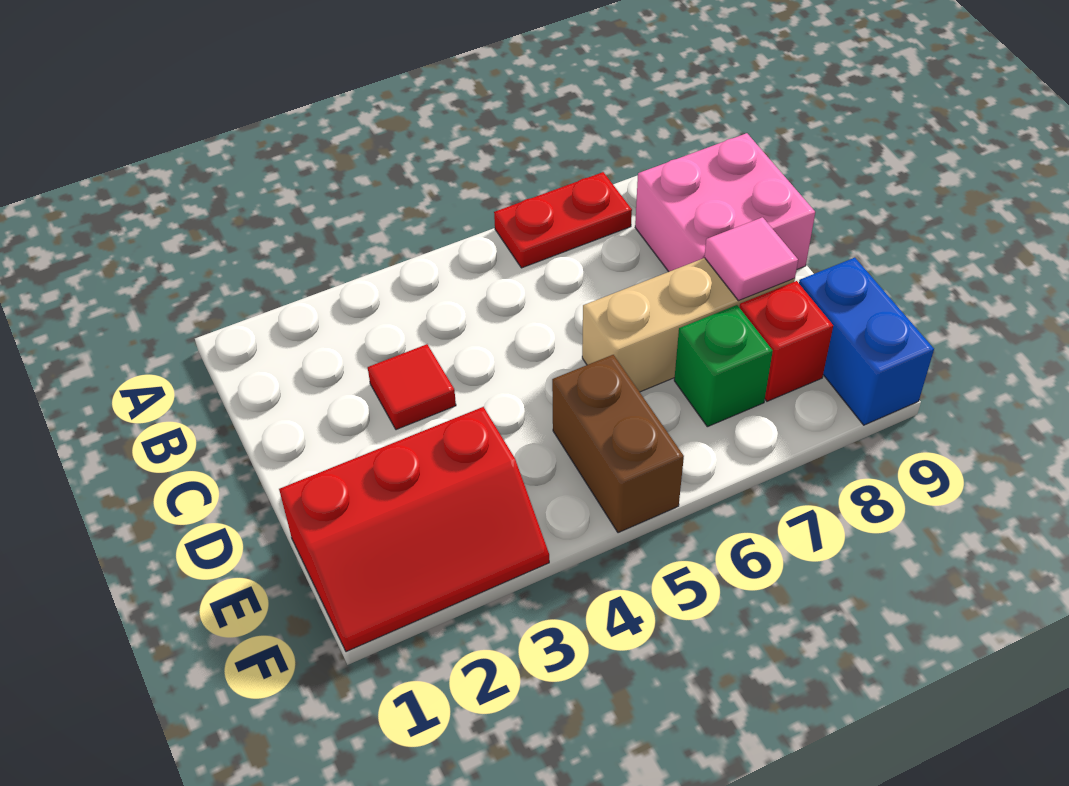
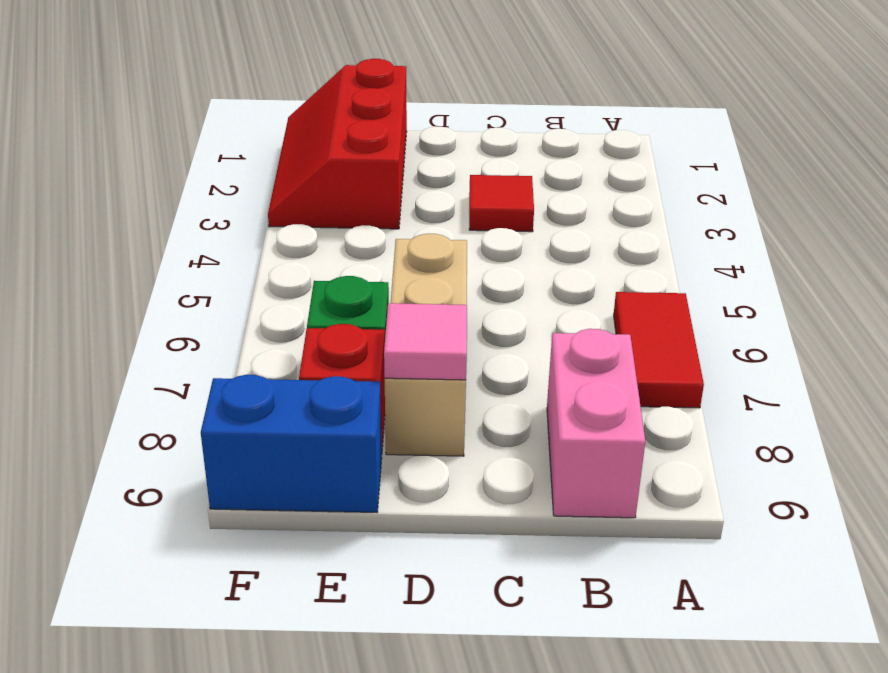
red plate A6:A7 level 1 -> red tile A6:A7 level 1
pink brick B8:C9 level 1 -> pink brick B8:B9 level 1
brown brick E5:F5 level 1 -> none

